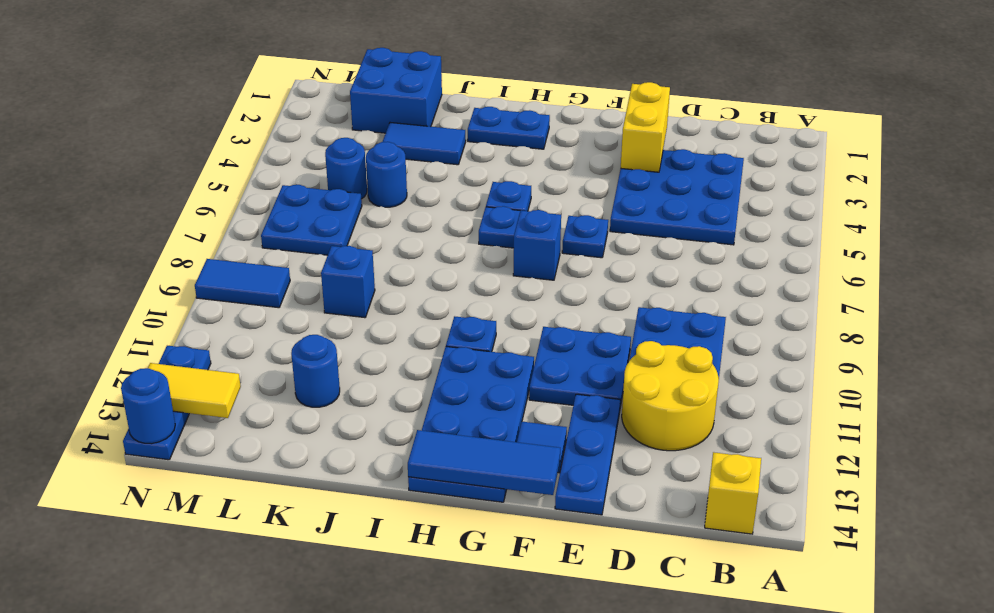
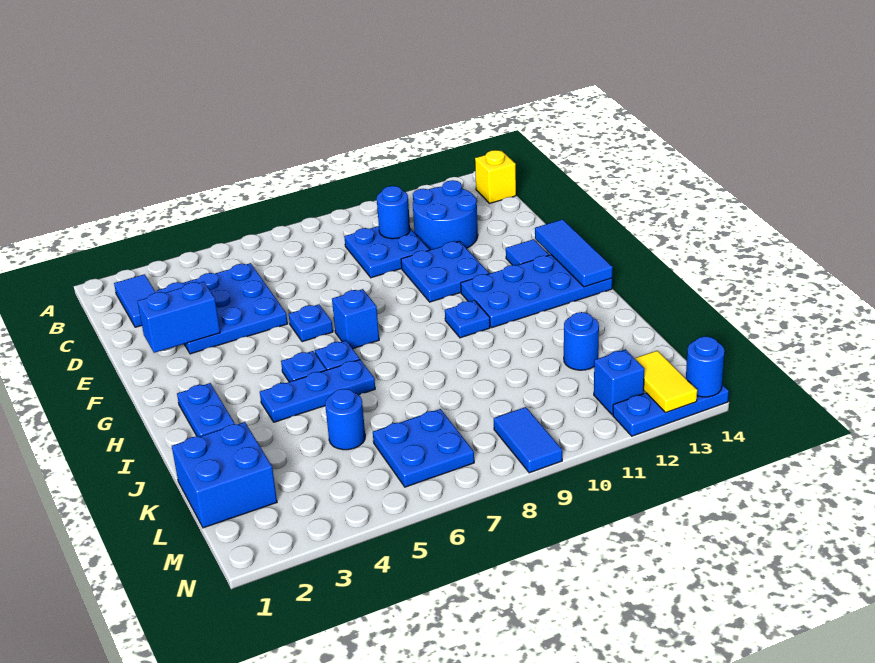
yellow round brick C11:D12 level 1 -> blue round brick C11:D12 level 1
yellow brick E2:E3 level 2 -> blue brick E2:E3 level 2
blue plate E12:E14 level 1 -> blue plate I4:I6 level 1
blue tile J3:K3 level 1 -> blue tile B2:C2 level 1
blue brick K9 level 1 -> blue brick M12 level 1
blue round brick L5 level 1 -> blue round brick C10 level 2

